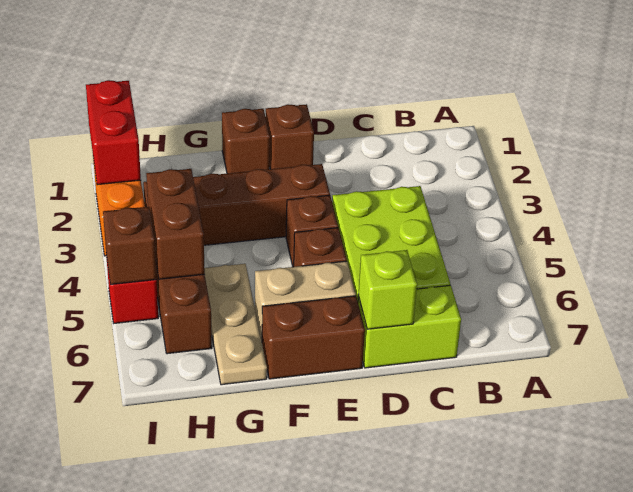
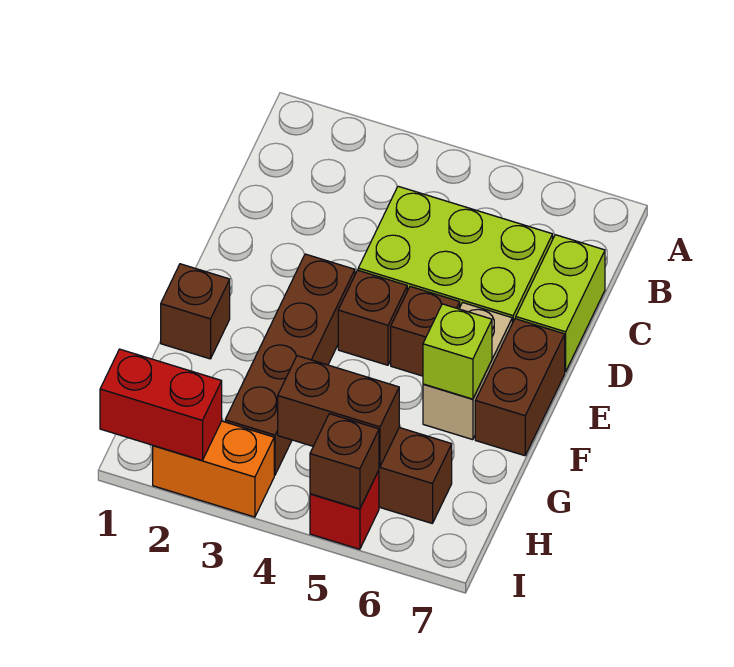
lime brick D7 level 2 -> lime brick F6 level 2
brown brick E1 level 1 -> none
tan plate G5:G7 level 1 -> none

